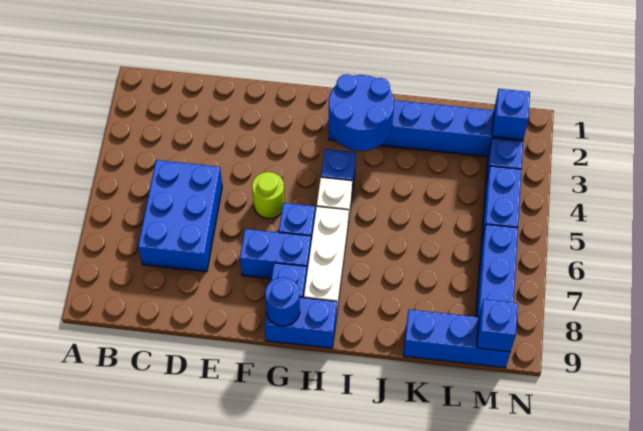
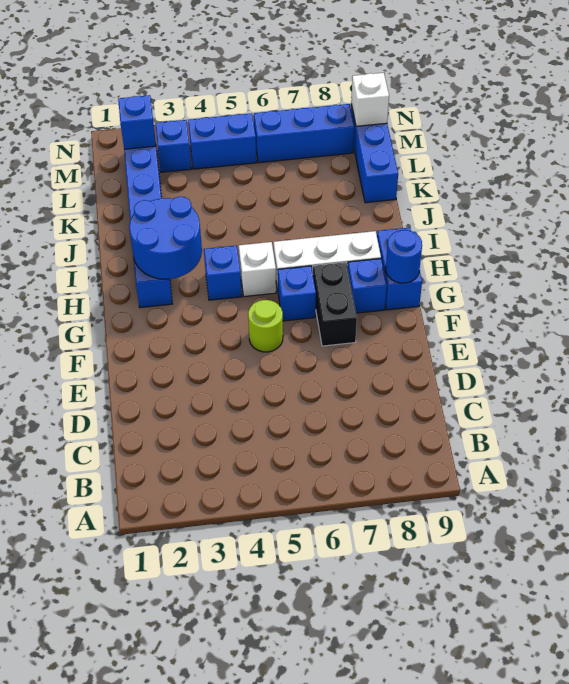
blue brick C5:D7 level 1 -> none
blue brick F7:G7 level 1 -> black brick F7:G7 level 1
blue brick M9 level 2 -> white brick M9 level 2

